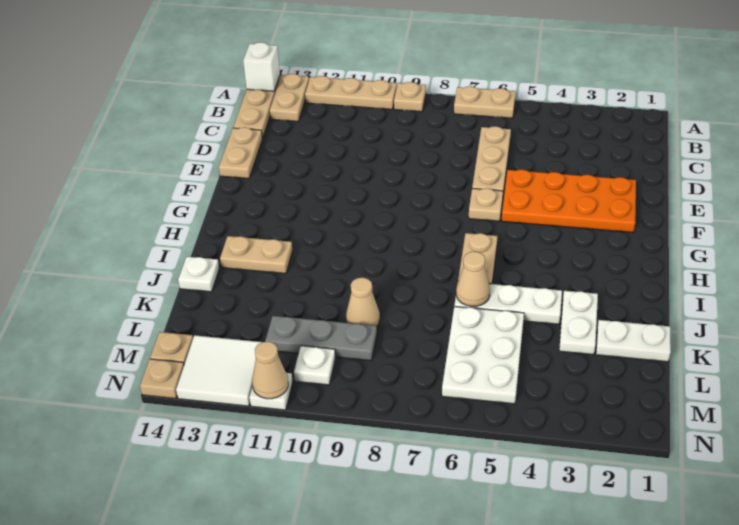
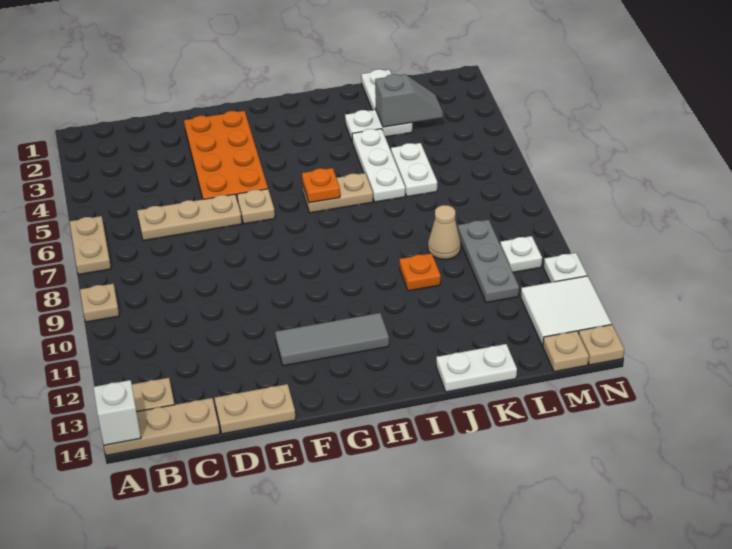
tan plate A10:A12 level 1 -> none
none -> grey tile F12:H12 level 1
none -> orange plate H6 level 2
tan plate I12:I13 level 1 -> none
tan cone J6 level 2 -> none
none -> orange plate J10 level 1
white plate J14 level 1 -> white plate J14:K14 level 1
none -> grey slope K3:L3 level 2 top K
white plate K5:M6 level 1 -> white plate K5:K6 level 1
tan cone N11 level 2 -> none

